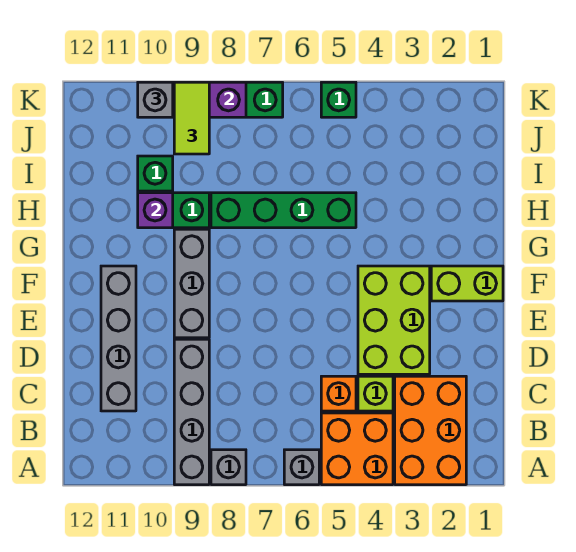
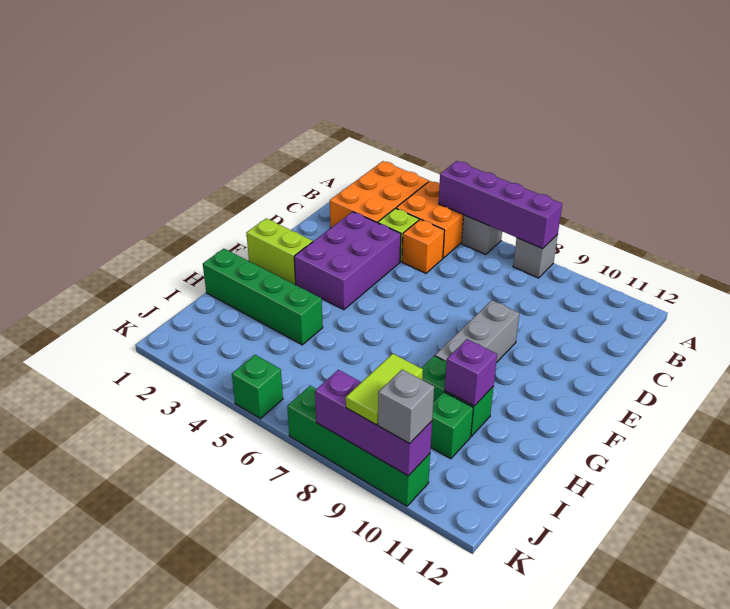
none -> purple brick A5:A8 level 2
grey brick A9:D9 level 1 -> none
grey brick C11:F11 level 1 -> none
lime brick D3:F4 level 1 -> purple brick D3:F4 level 1
green brick H5:H8 level 1 -> green brick H1:H4 level 1

